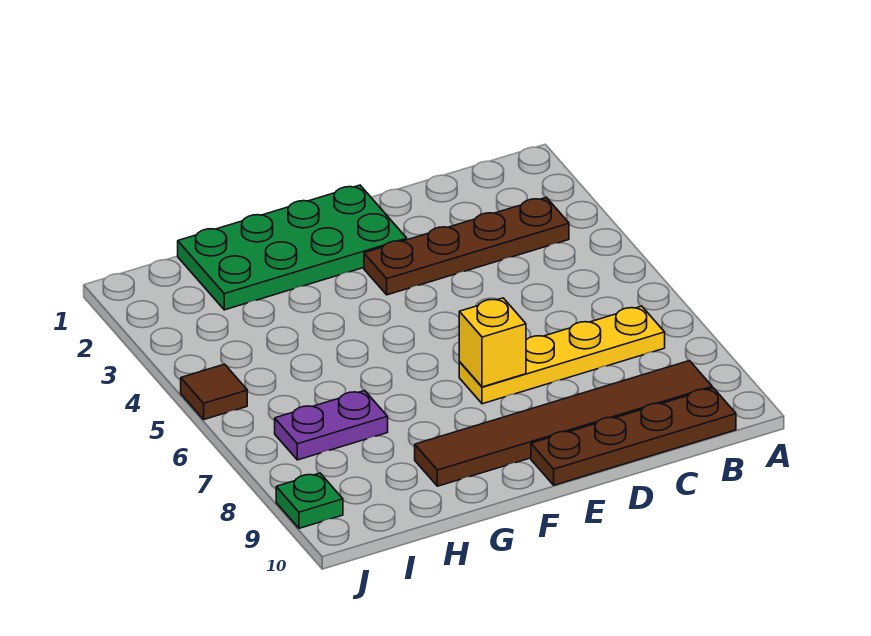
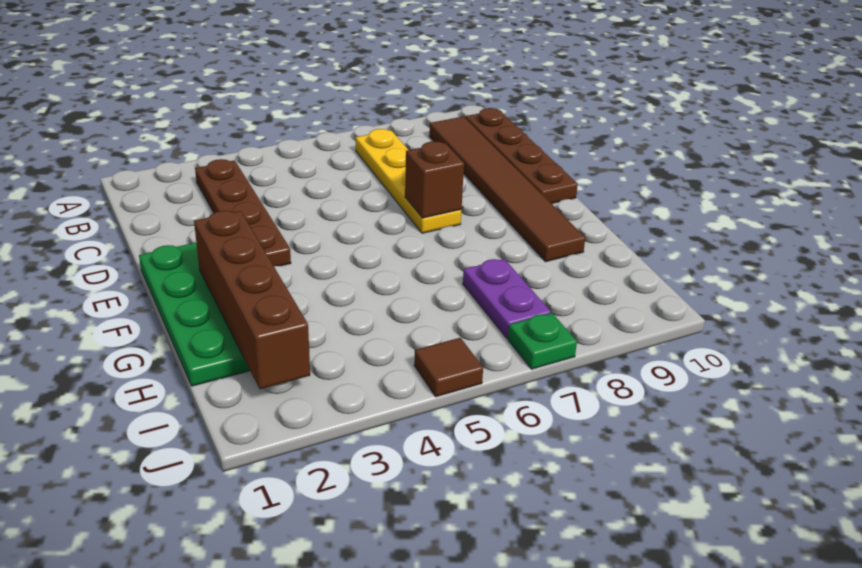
yellow brick E7 level 2 -> brown brick E7 level 2
none -> brown brick F2:I2 level 2
green plate J9 level 1 -> green plate J7 level 1

